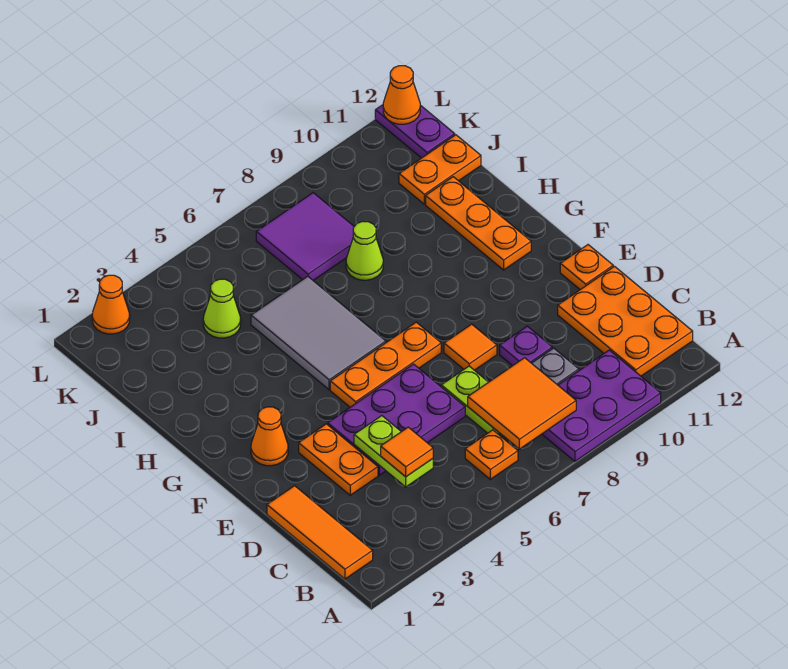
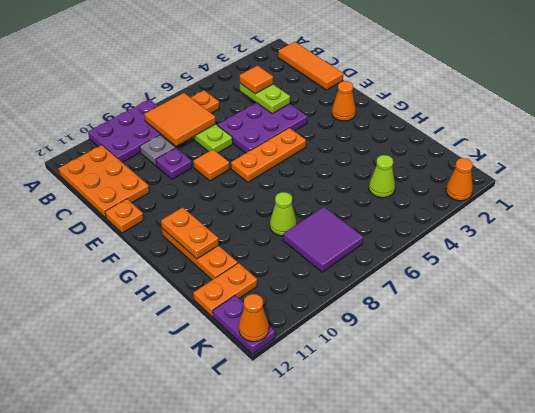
orange plate D3:E3 level 1 -> orange plate G11:H11 level 2
grey tile G5:I6 level 1 -> none

